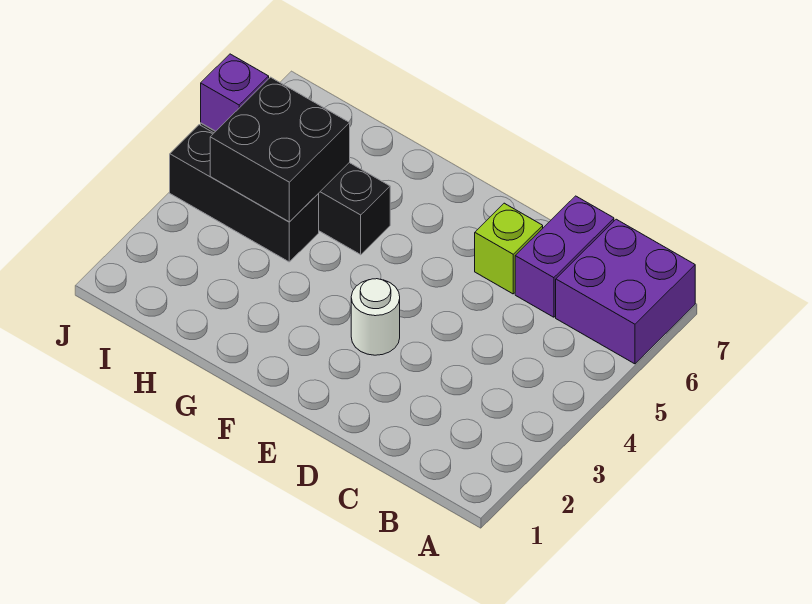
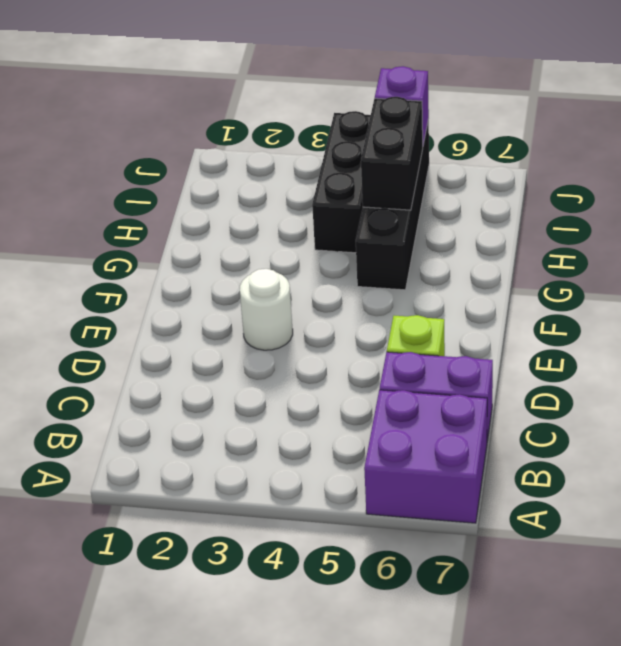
black brick H4:I5 level 2 -> black brick H5:I5 level 2

